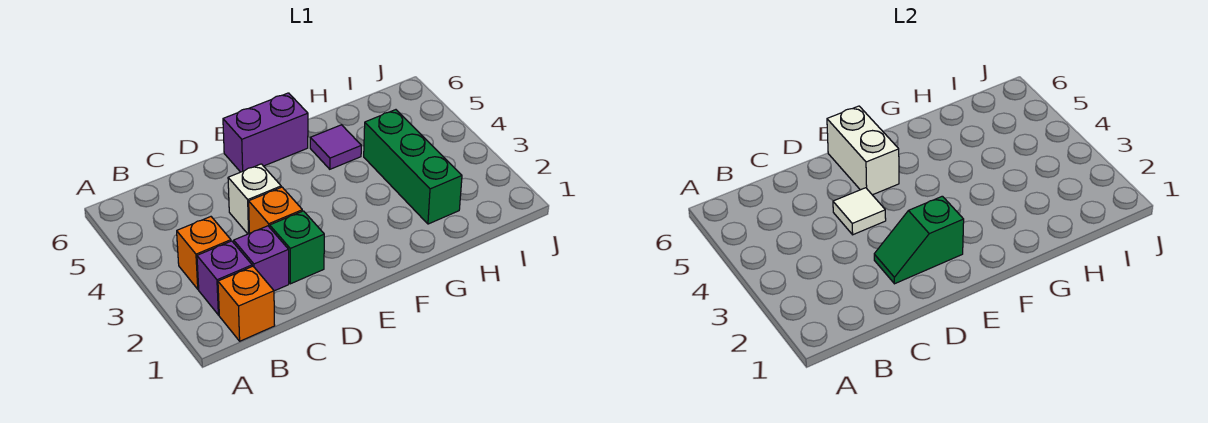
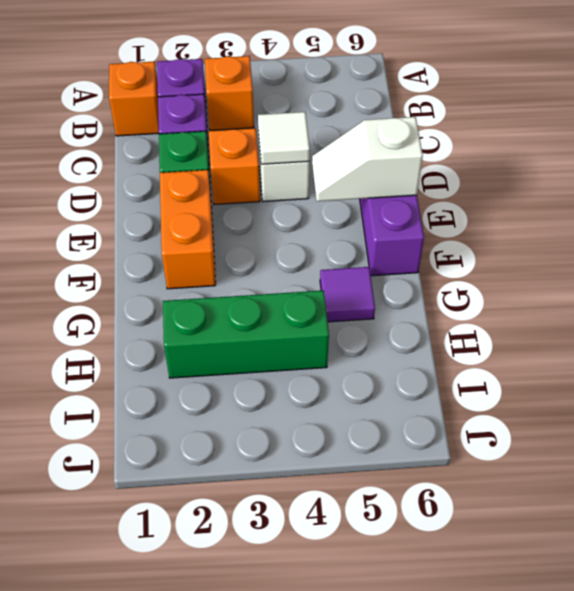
green slope D2:E2 level 2 top E -> none
none -> orange brick E2:F2 level 1
white brick E5:E6 level 2 -> white slope E5:E6 level 2 top 6

